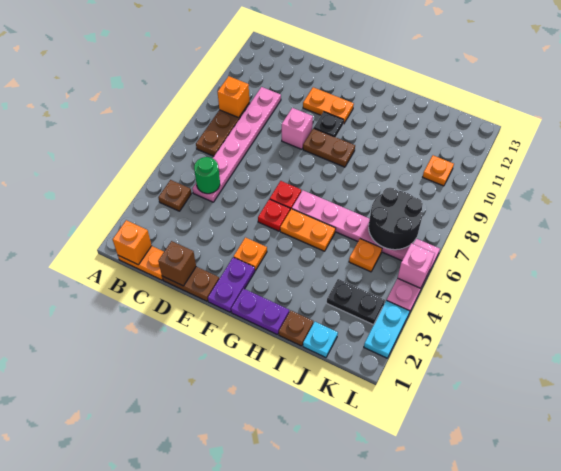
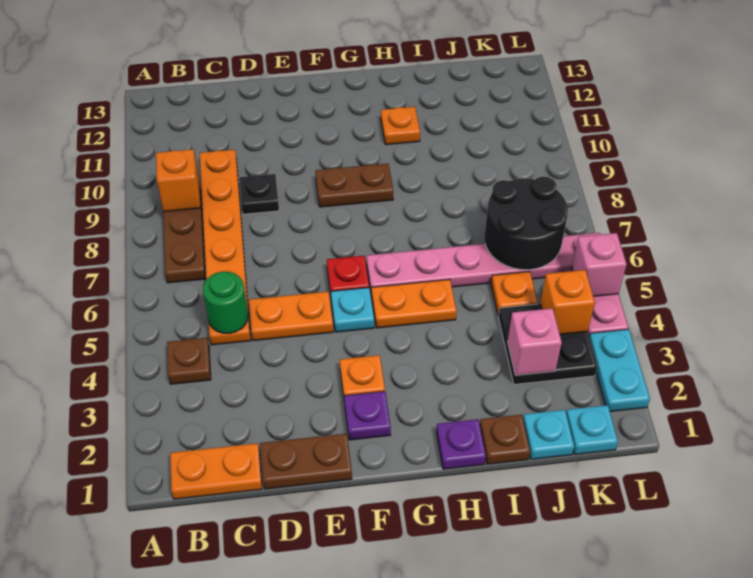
orange brick B1 level 2 -> orange brick K4 level 2
pink plate C5:C10 level 1 -> orange plate C5:C10 level 1
brown brick D1 level 2 -> none
pink brick E9 level 1 -> pink brick J3 level 2
orange plate E11:F11 level 1 -> orange plate D5:E5 level 1
purple plate F1:F2 level 1 -> purple plate F2 level 1
red plate F5 level 1 -> cyan plate F5 level 1
black plate F10 level 1 -> black plate D9 level 1
purple plate G1:H1 level 1 -> purple plate H1 level 1
black plate J3:K3 level 1 -> black plate J3:K4 level 1
none -> cyan plate K1 level 1
orange plate K10 level 1 -> orange plate H11 level 1

